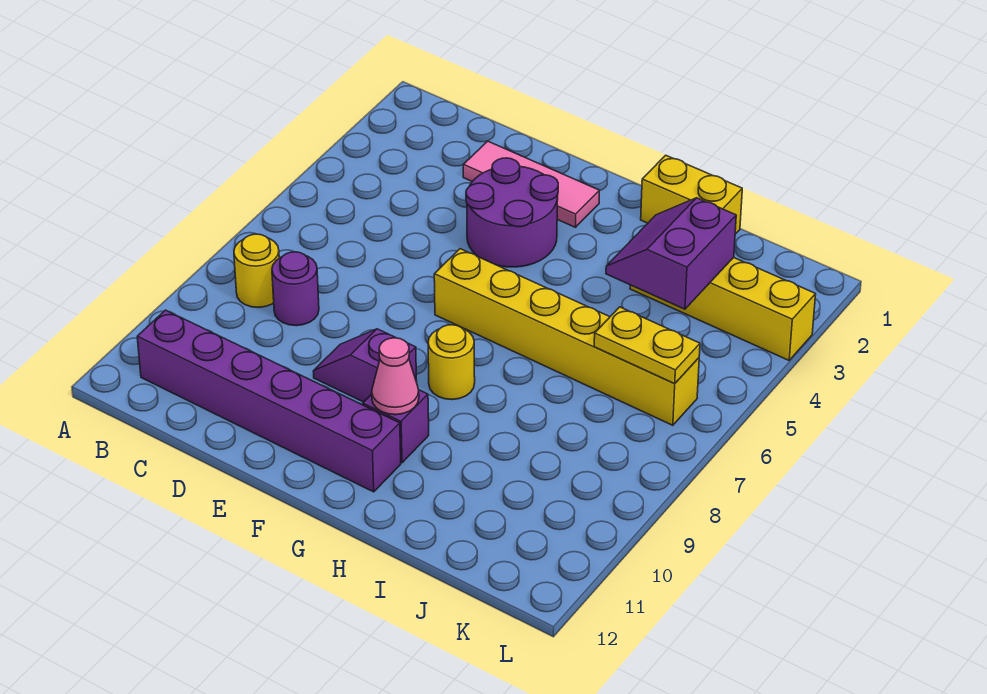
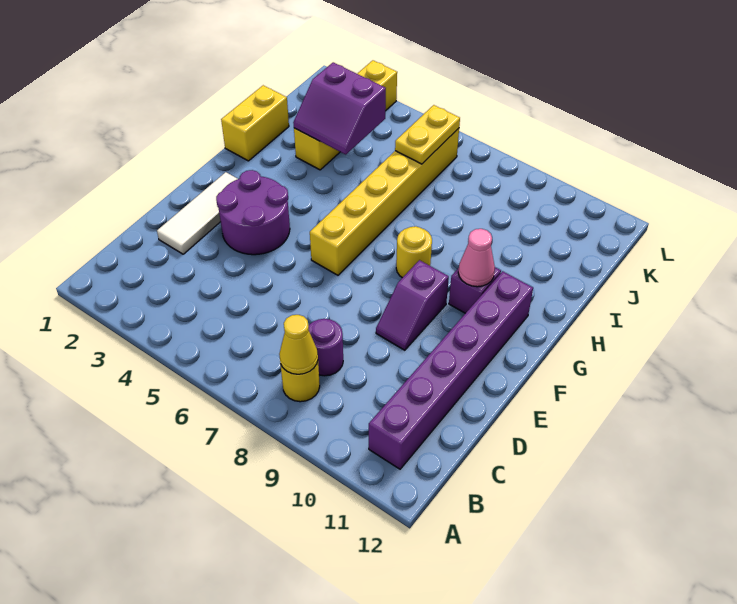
none -> yellow cone B8 level 2
pink tile D2:F2 level 1 -> white tile D2:F2 level 1

